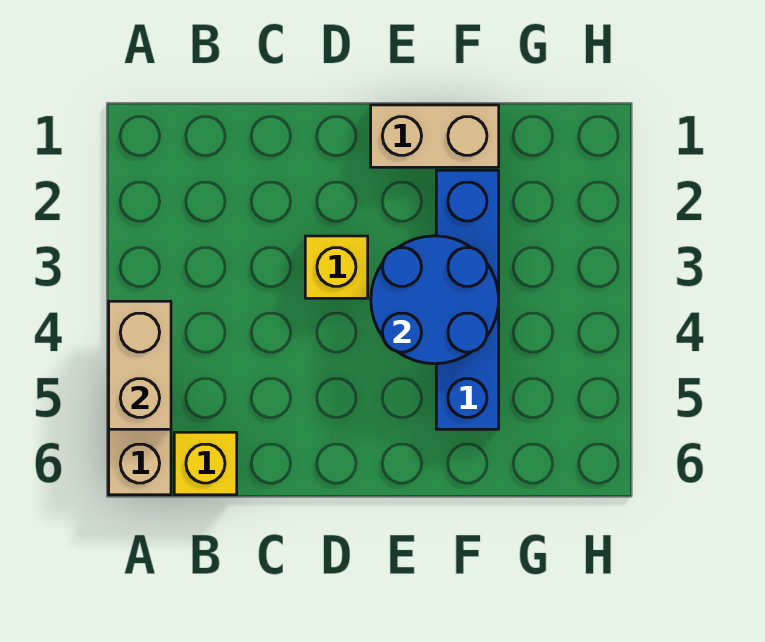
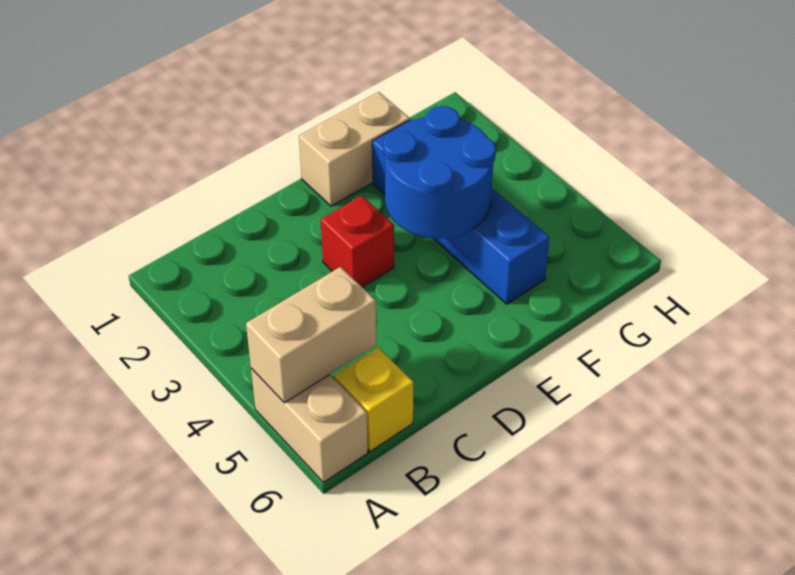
tan brick A4:A5 level 2 -> tan brick A5:B5 level 2
yellow brick D3 level 1 -> red brick D3 level 1

